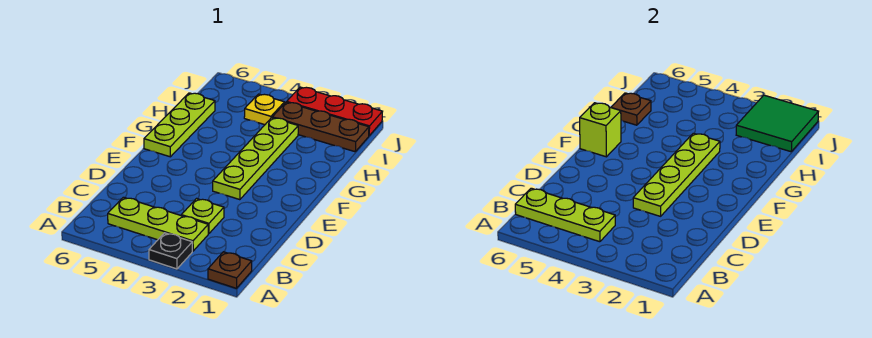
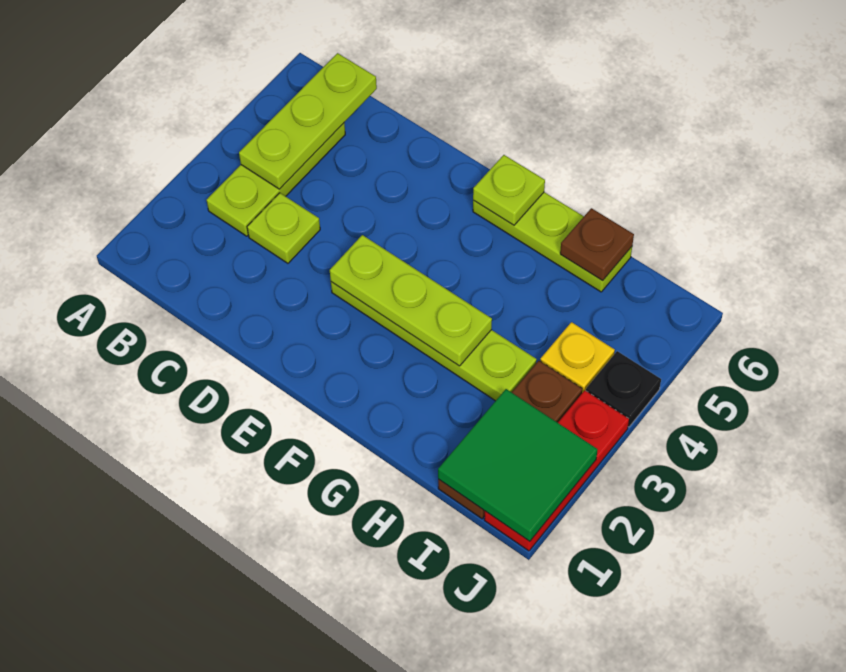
brown plate A1 level 1 -> none
black plate A3 level 1 -> black plate J4 level 1
lime plate D3:G3 level 2 -> lime plate E3:G3 level 2
lime brick F6 level 2 -> lime plate F6 level 2

